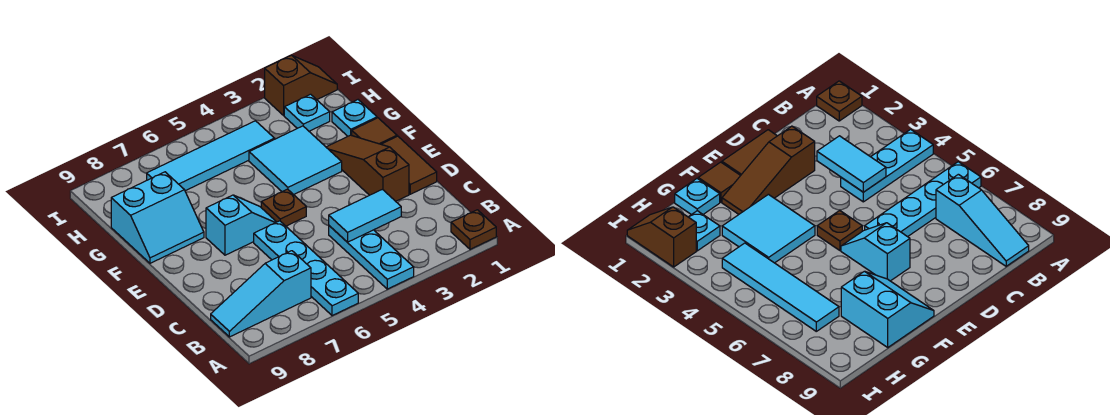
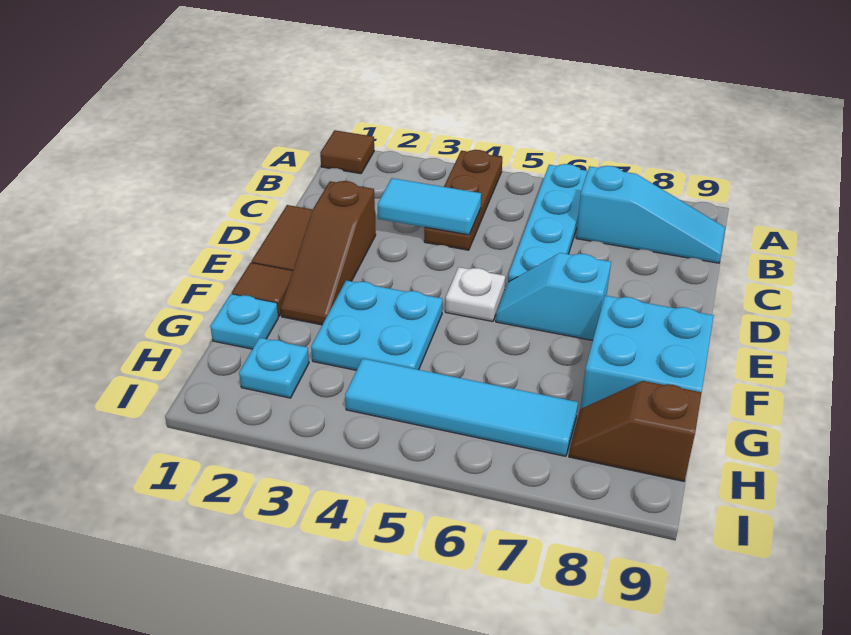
brown plate A1 level 1 -> brown tile A1 level 1
cyan plate A4:C4 level 1 -> brown plate A4:C4 level 1
brown plate E5 level 1 -> white plate E5 level 1
cyan tile F3:G4 level 1 -> cyan plate F3:G4 level 1
cyan slope F8:G9 level 1 top G -> cyan brick F8:G9 level 1
brown slope I1:I2 level 1 top 2 -> brown slope H8:H9 level 1 top 9

